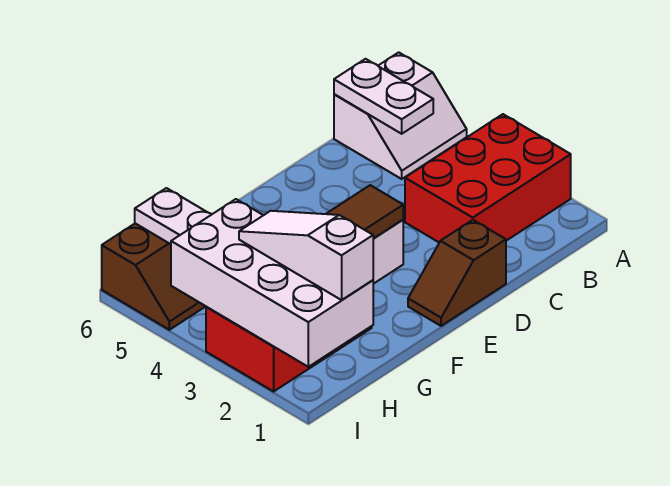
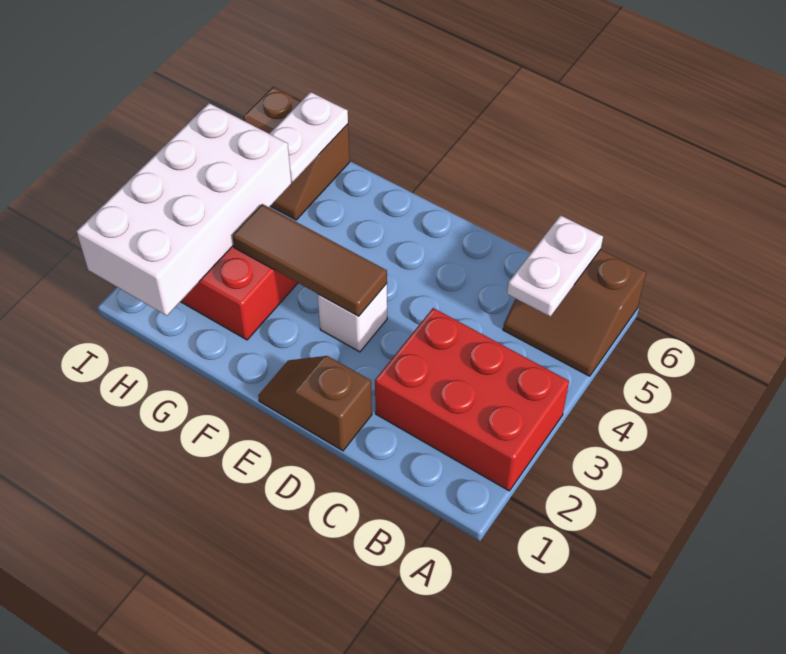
white slope A5:B6 level 1 top 6 -> brown slope A5:B6 level 1 top 6
white slope H1:H3 level 3 top 1 -> none

